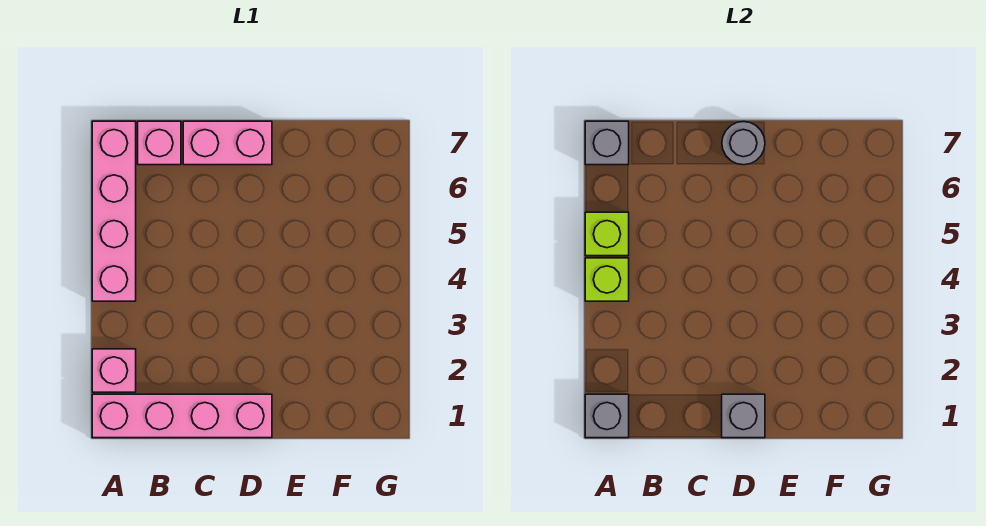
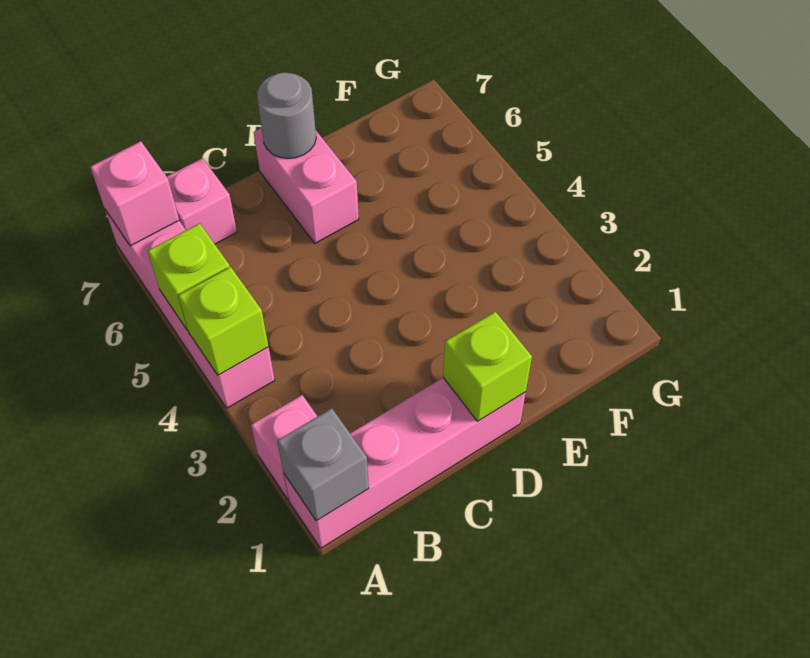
grey brick A7 level 2 -> pink brick A7 level 2
pink brick C7:D7 level 1 -> pink brick D6:D7 level 1
grey brick D1 level 2 -> lime brick D1 level 2

